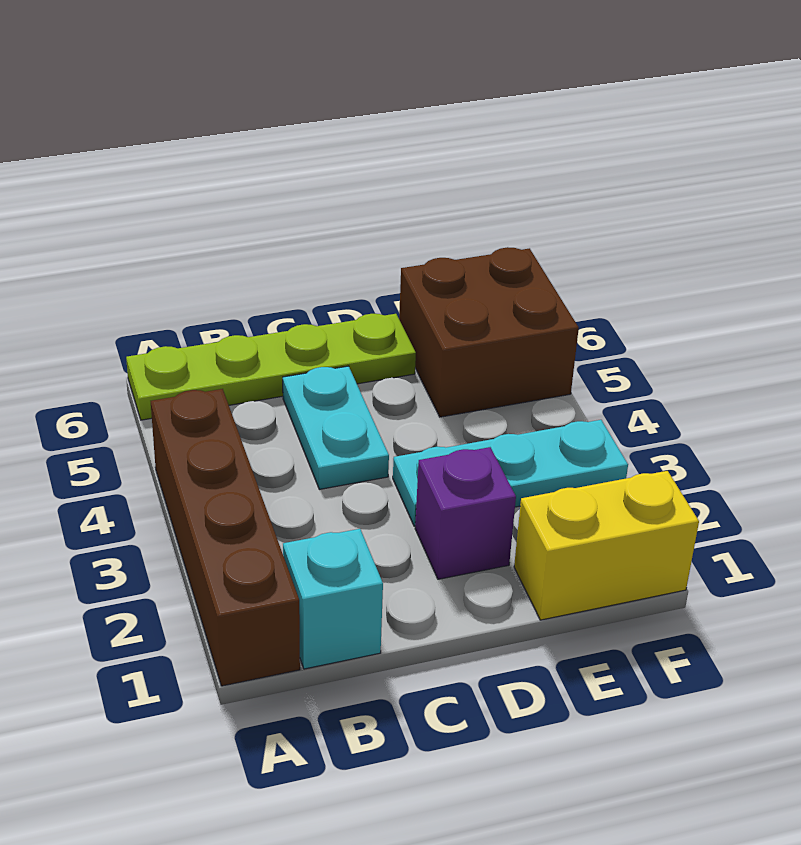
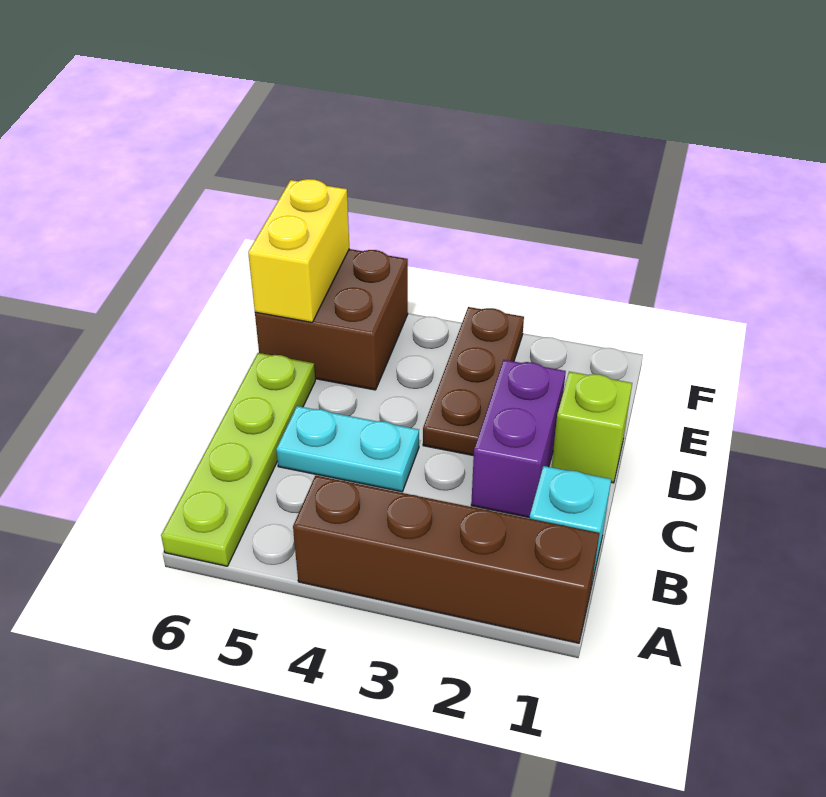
none -> lime brick D1 level 1
purple brick D2 level 1 -> purple brick C2:D2 level 1
cyan plate D3:F3 level 1 -> brown plate D3:F3 level 1
yellow brick E1:F1 level 1 -> yellow brick E6:F6 level 2

